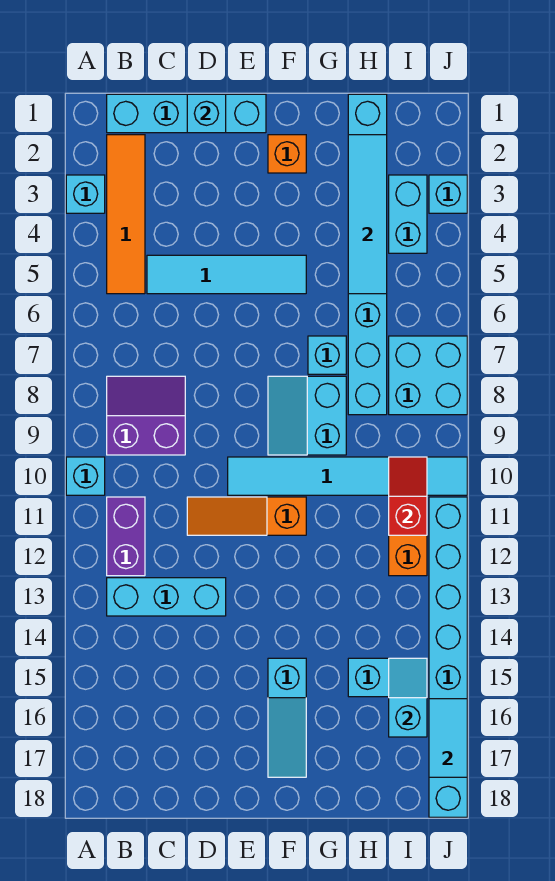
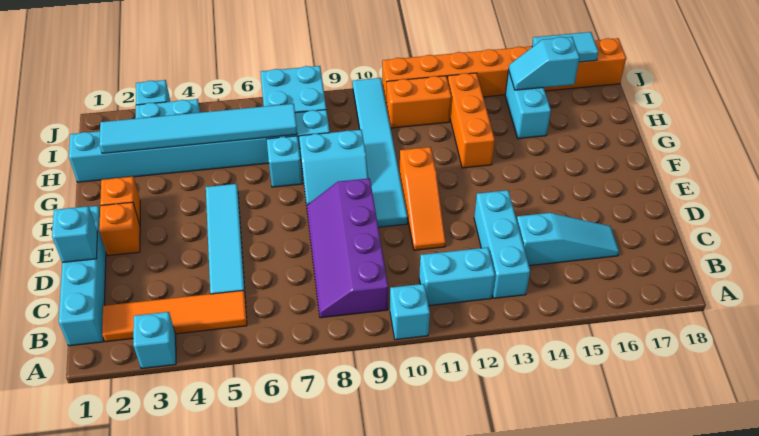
purple slope B8:C9 level 1 top 9 -> purple slope B8:E9 level 1 top 9
purple brick B11:B12 level 1 -> cyan brick B11:B12 level 1
none -> orange brick E2 level 1
cyan slope F15:F17 level 1 top 15 -> cyan slope C14:C16 level 1 top 14
none -> orange brick G13:I13 level 1
cyan tile H2:H5 level 2 -> cyan tile H2:H7 level 2
red slope I10:I11 level 2 top 11 -> none
cyan brick J11:J18 level 1 -> orange brick J11:J18 level 1

